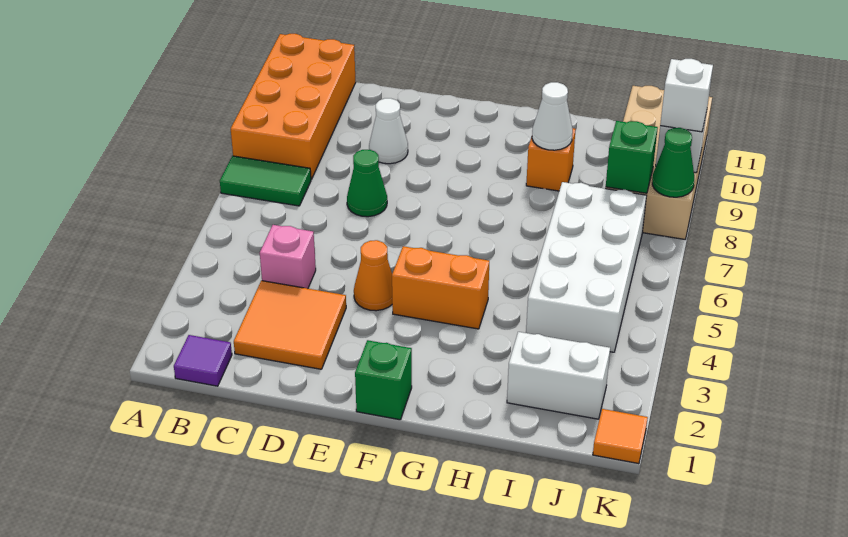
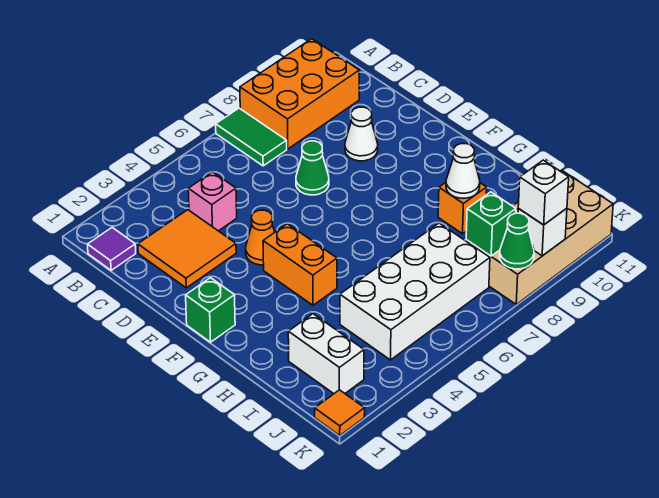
orange brick A8:B11 level 1 -> orange brick A8:B10 level 1

